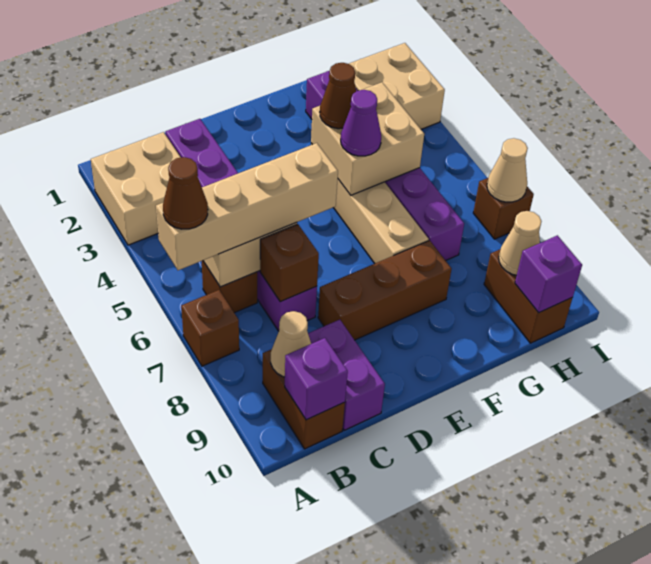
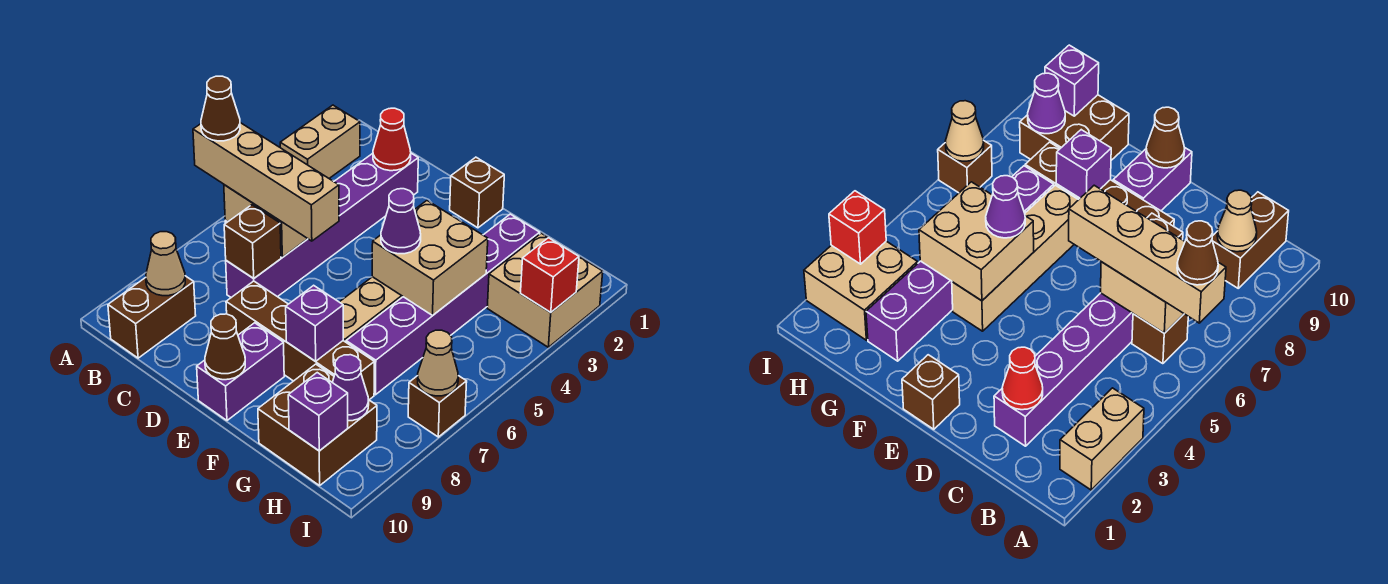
tan brick A2:B3 level 1 -> tan brick A2:A3 level 1
brown brick A7 level 1 -> brown brick E1 level 1
purple brick B10 level 2 -> purple brick F8 level 2
none -> red cone C2 level 2
purple brick C9:C10 level 1 -> purple brick E9:E10 level 1
brown brick D8:F8 level 1 -> brown brick D8:G8 level 1
brown cone F4 level 3 -> brown cone E10 level 2
brown brick H9:H10 level 1 -> brown brick G9:H10 level 1
tan cone H9 level 2 -> purple cone H9 level 2
none -> red brick I3 level 2

